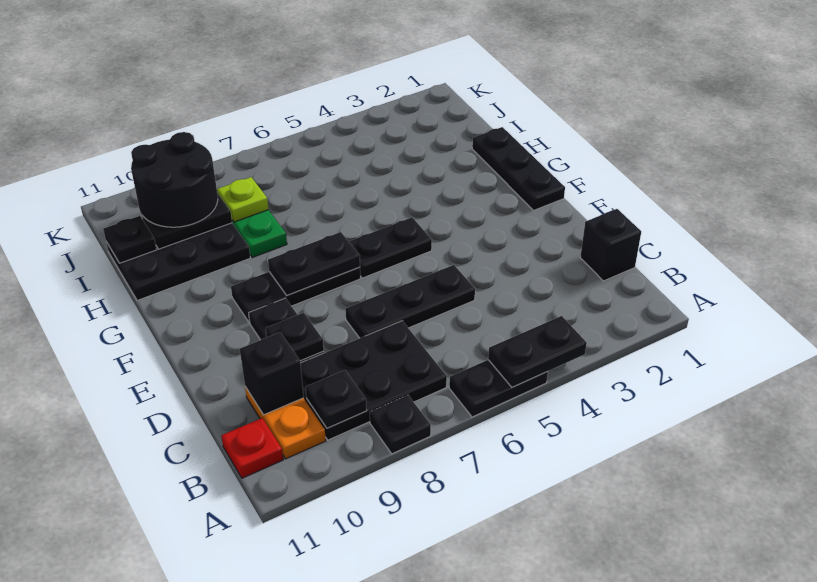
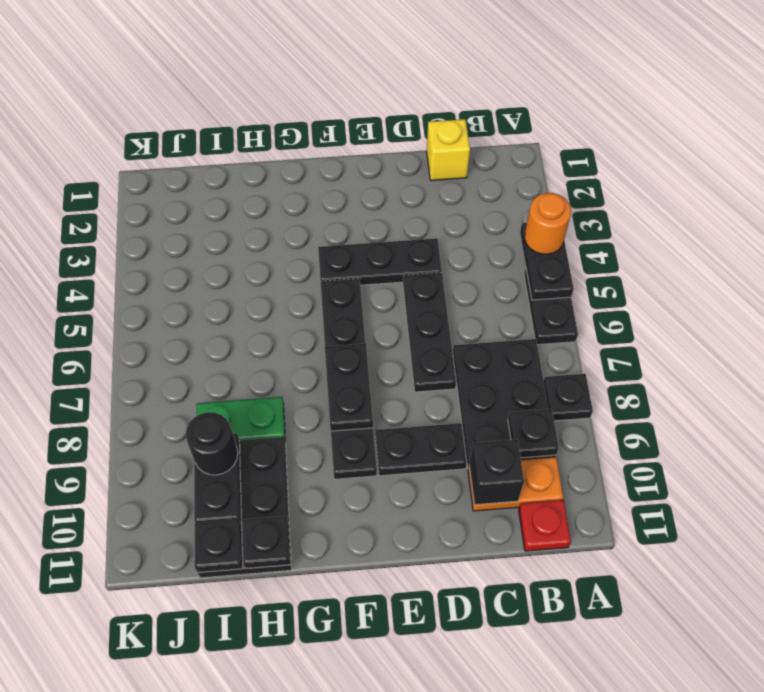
none -> orange round brick A4 level 3
black brick C1 level 1 -> yellow brick C1 level 1
black plate D9 level 2 -> black plate H11 level 2
black plate F1:H1 level 1 -> black plate D4:F4 level 1
lime plate I8 level 2 -> none
black round brick I9:J10 level 3 -> black round brick I9 level 3

